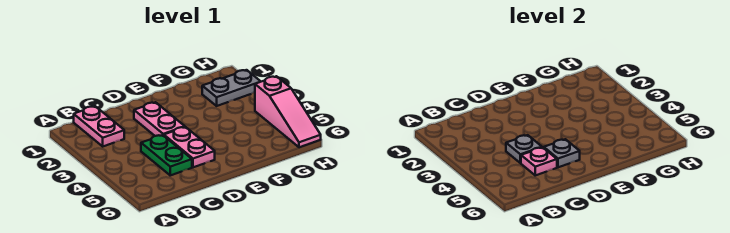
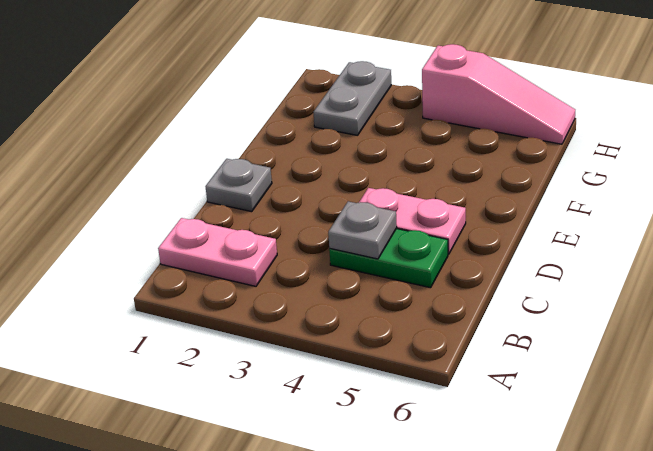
pink plate C5 level 2 -> none
pink plate D2:D3 level 1 -> none
grey plate D5 level 2 -> grey plate D1 level 1

